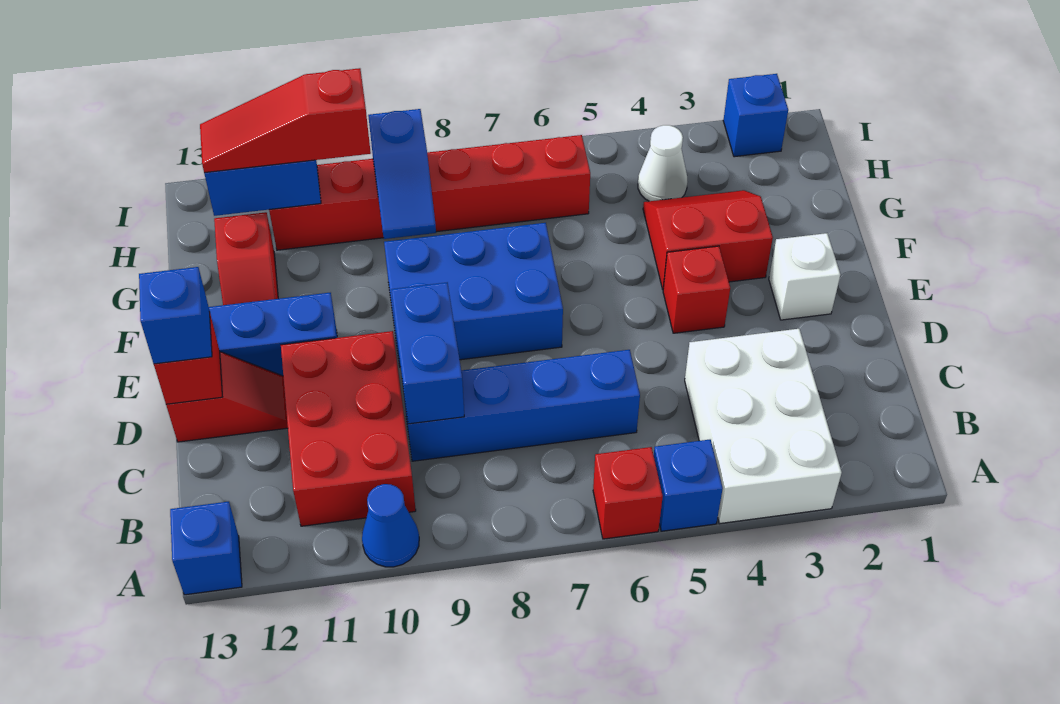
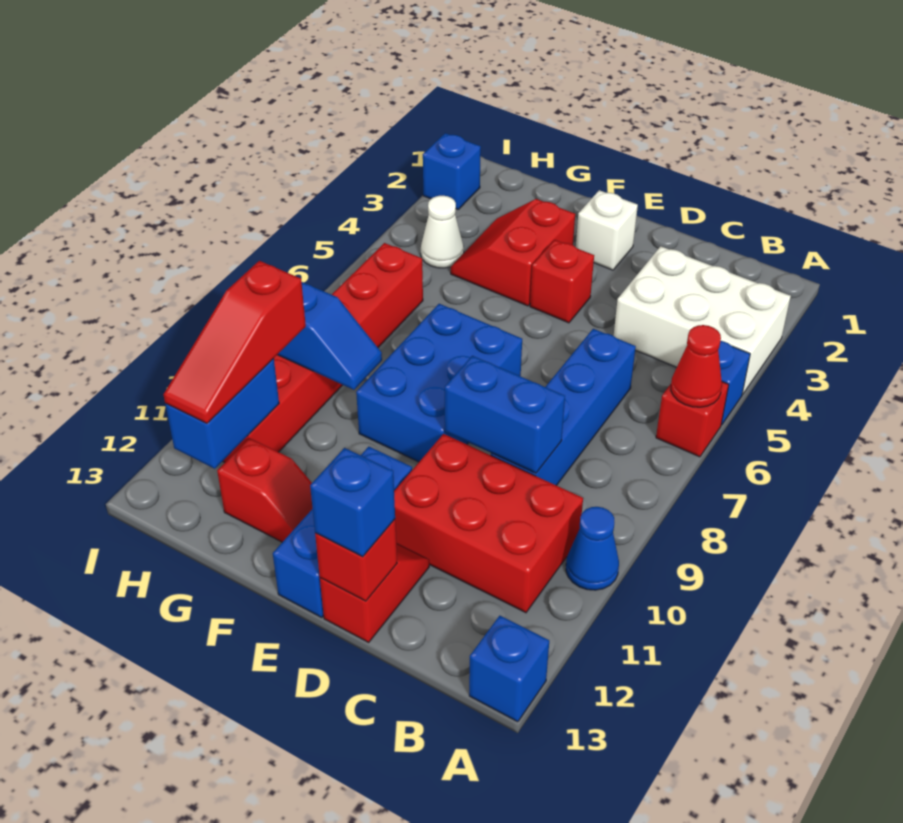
none -> red cone A6 level 2

